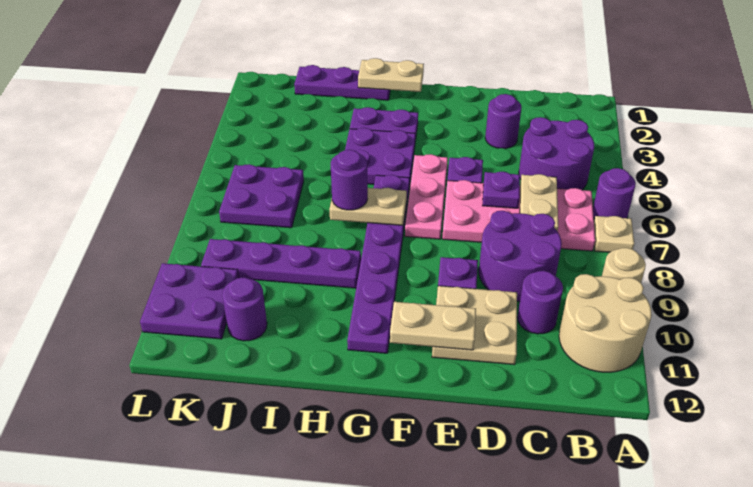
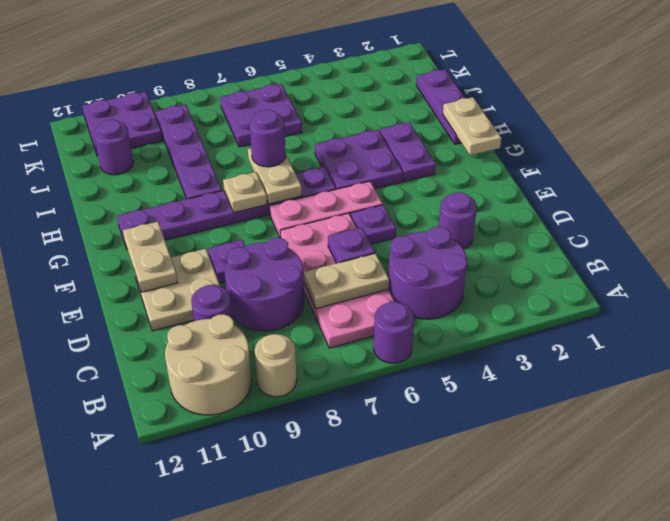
tan plate A7 level 1 -> tan plate G8 level 2

